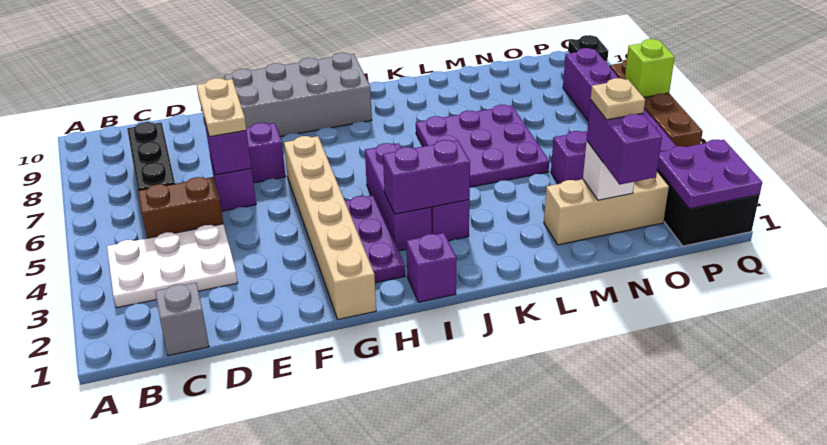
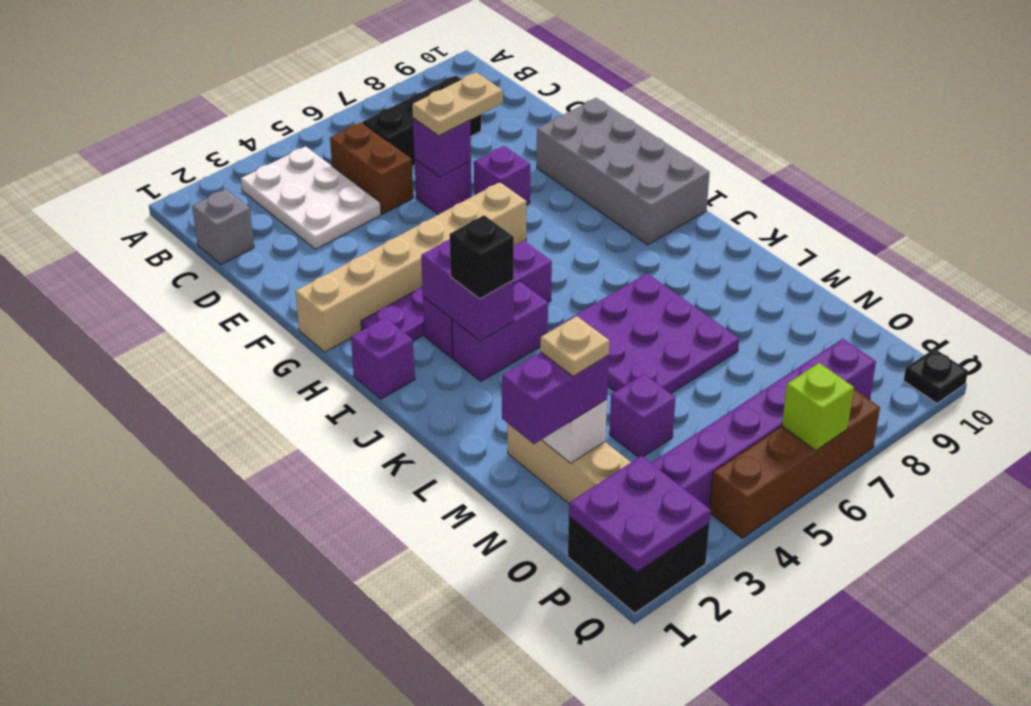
none -> black brick J3 level 3

